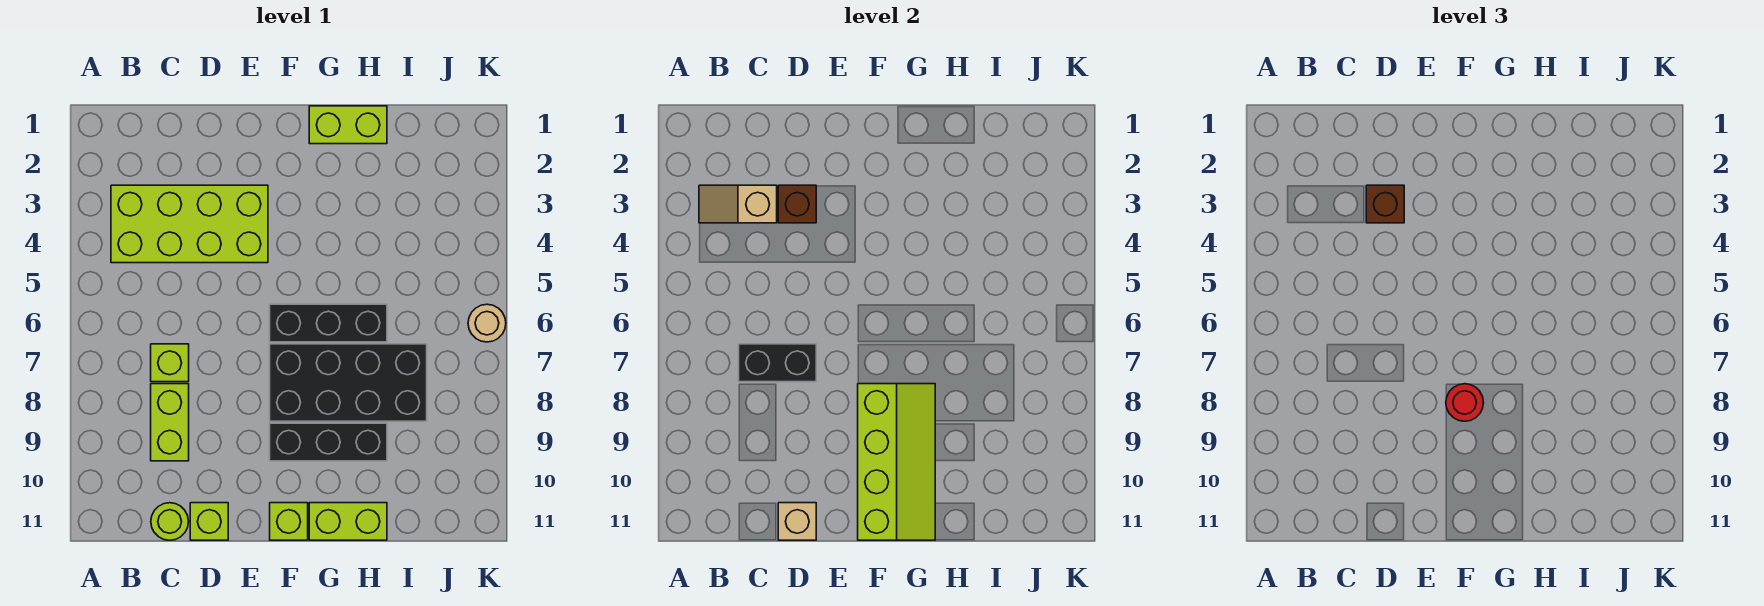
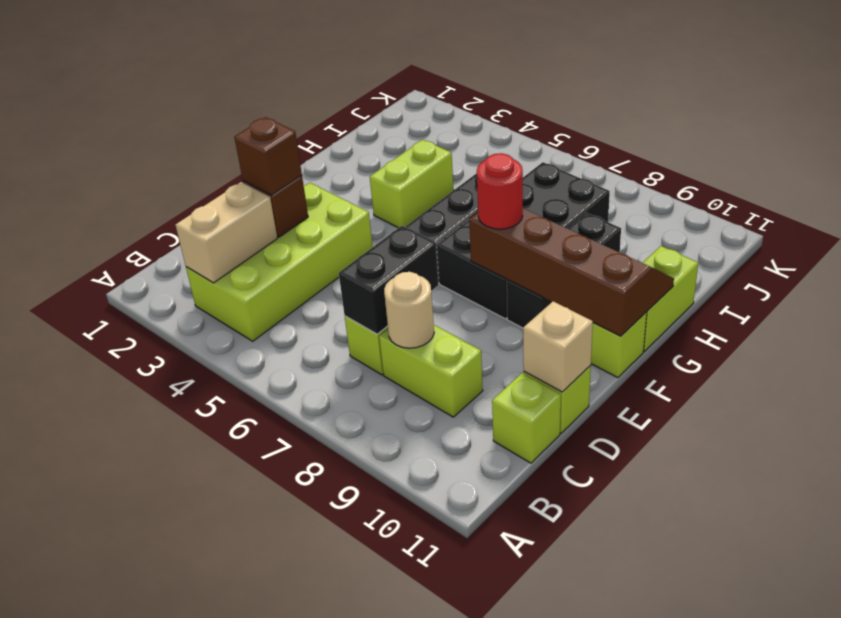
tan slope B3:C3 level 2 top C -> tan brick B3:C3 level 2
lime round brick C11 level 1 -> lime brick C11 level 1
lime slope F8:G11 level 2 top F -> brown slope F8:G11 level 2 top F
lime brick G1:H1 level 1 -> lime brick G4:H4 level 1
tan round brick K6 level 1 -> tan round brick C8 level 2

